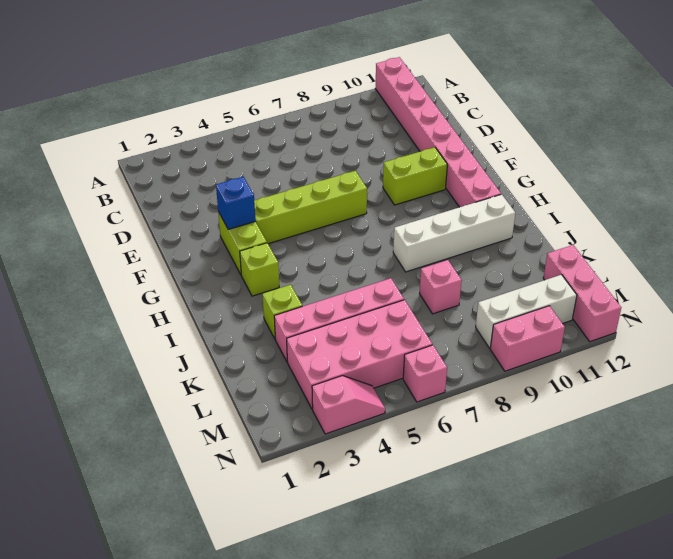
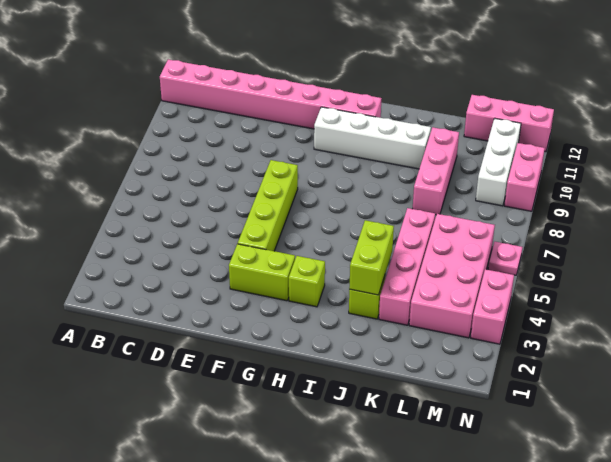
blue brick F3 level 2 -> none
lime brick F9:F10 level 1 -> lime brick J3:J4 level 2
white brick I8:I11 level 1 -> white brick G10:J10 level 1
pink brick K8 level 1 -> pink brick K8:K10 level 1
pink slope N3:N4 level 1 top 3 -> pink brick N3:N4 level 1
pink brick N6 level 1 -> pink plate N6 level 1

